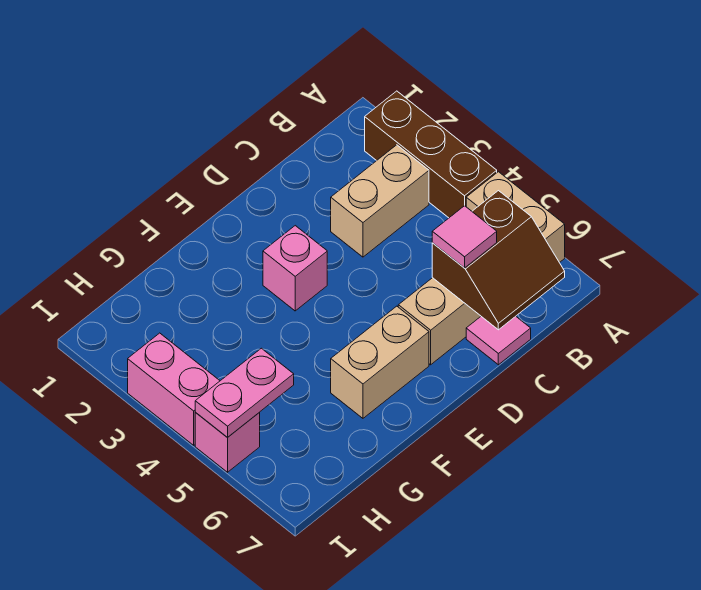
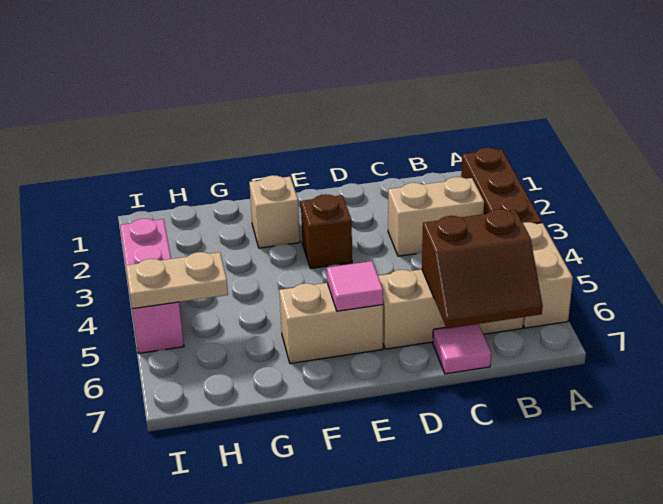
pink tile C6 level 3 -> pink tile E6 level 2
pink brick E3 level 1 -> brown brick E3 level 1
none -> tan brick F2 level 1
pink plate H5:I5 level 2 -> tan plate H5:I5 level 2

